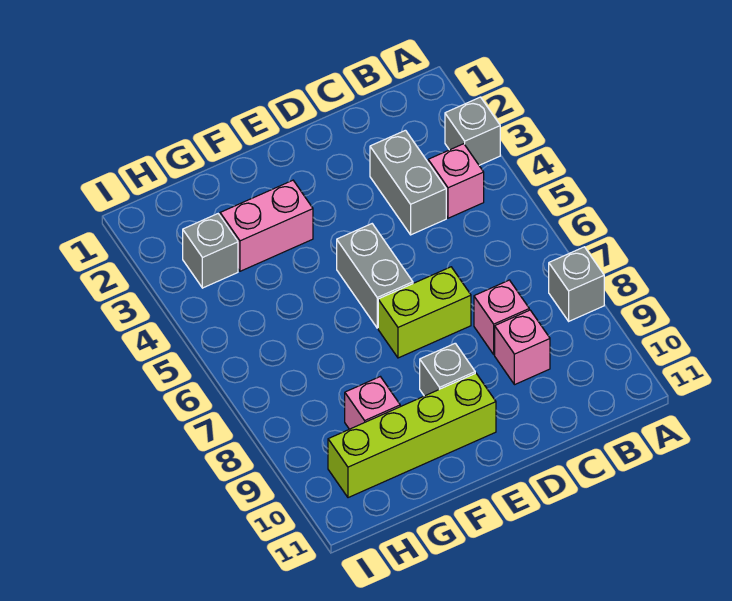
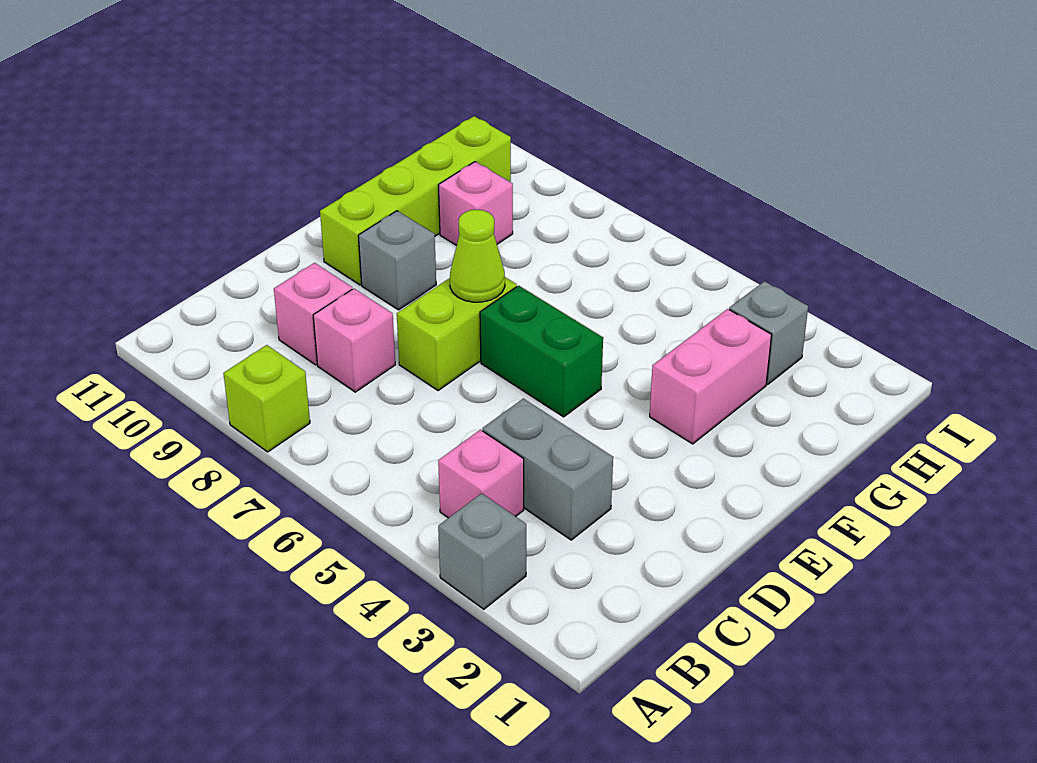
grey brick A8 level 1 -> lime brick A8 level 1
grey brick E5:E6 level 1 -> green brick E5:E6 level 1
none -> lime cone E7 level 2

